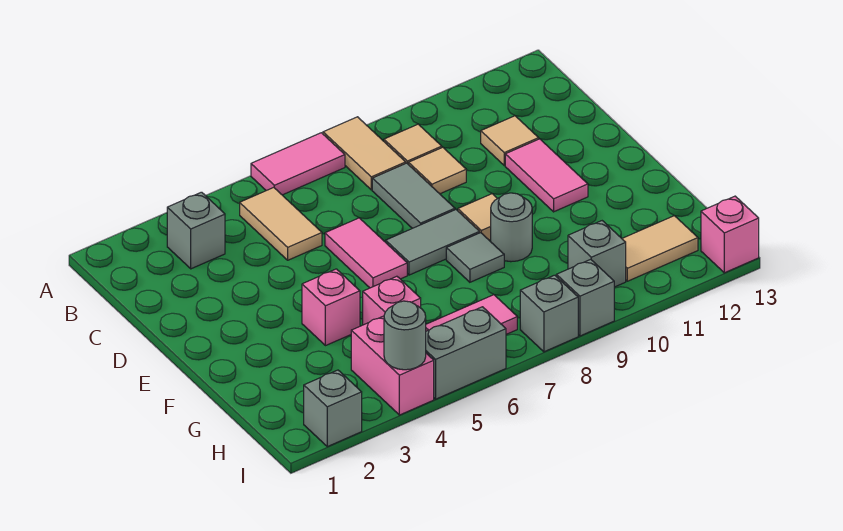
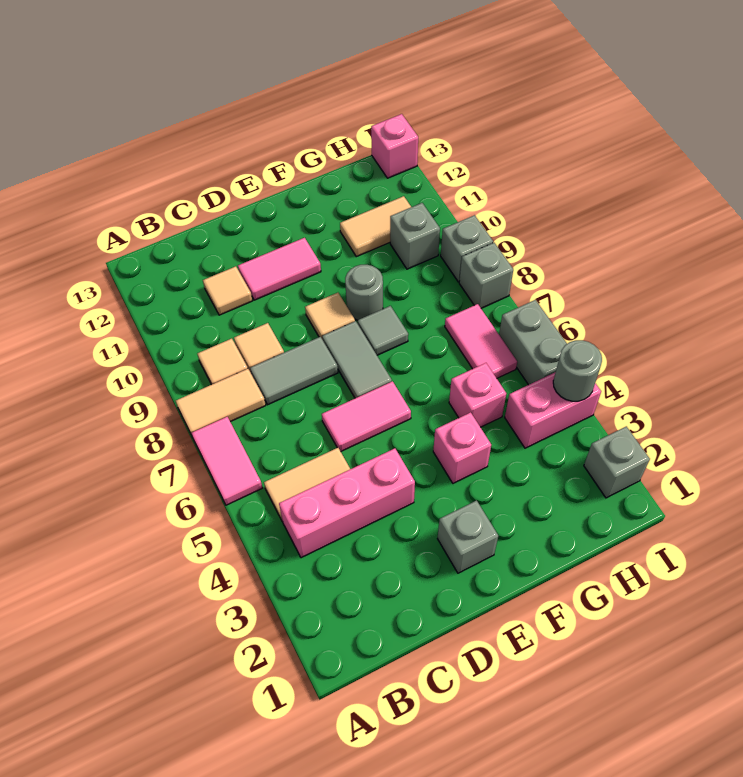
grey brick B3 level 1 -> grey brick E2 level 1
none -> pink brick B4:D4 level 1
tan tile H11:H12 level 1 -> tan tile G11:H11 level 1

